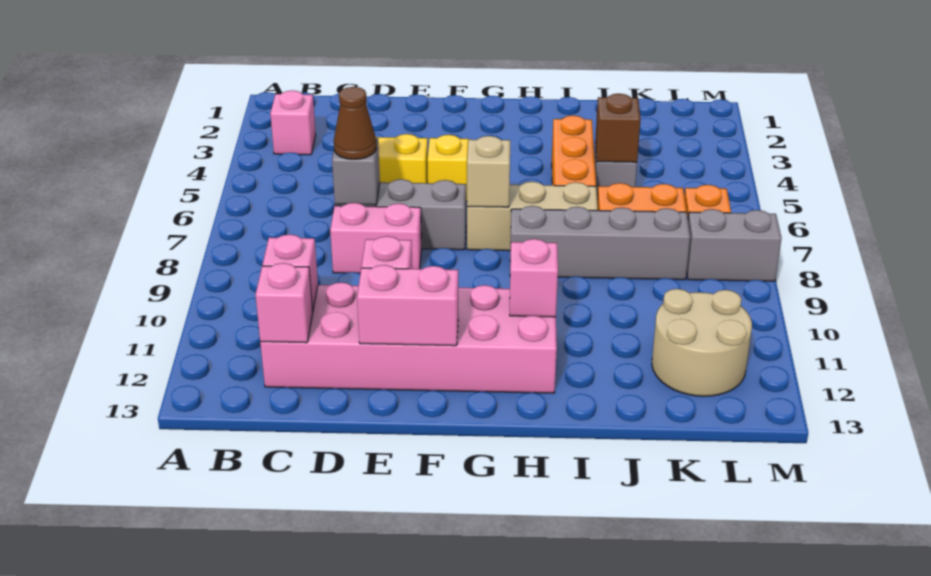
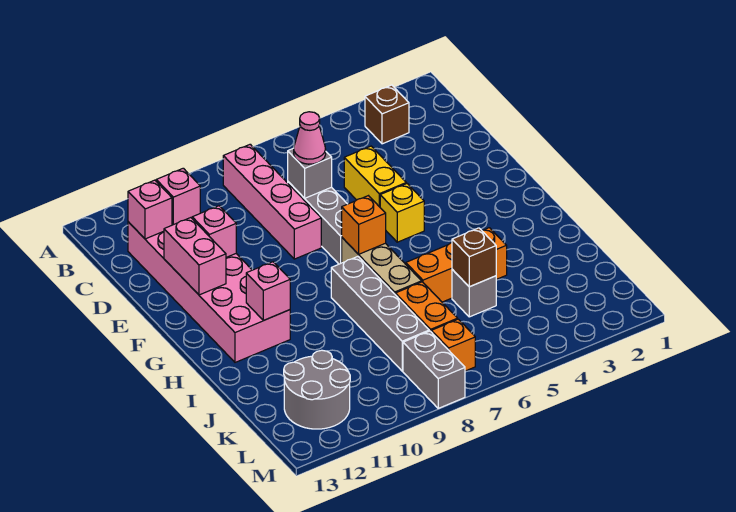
pink brick B3 level 1 -> brown brick B3 level 1
brown cone D7 level 3 -> pink cone D7 level 3
pink brick D8:E8 level 1 -> pink brick B8:E8 level 1
tan brick G7 level 2 -> orange brick G7 level 2
tan round brick K11:L12 level 1 -> grey round brick K11:L12 level 1

